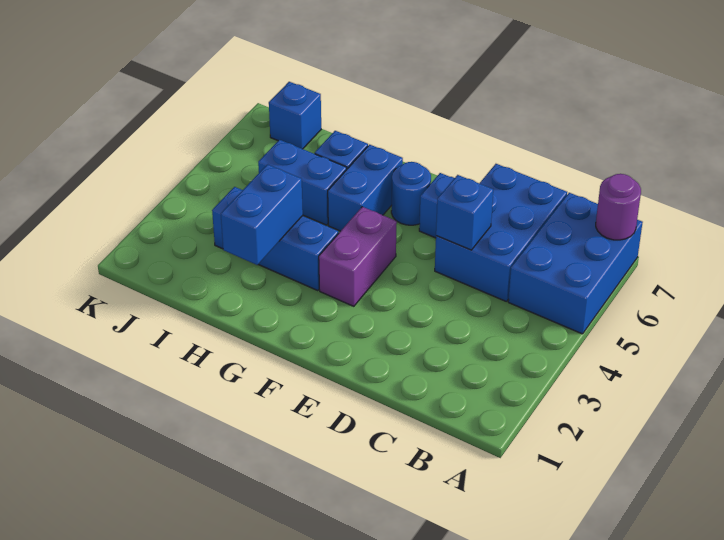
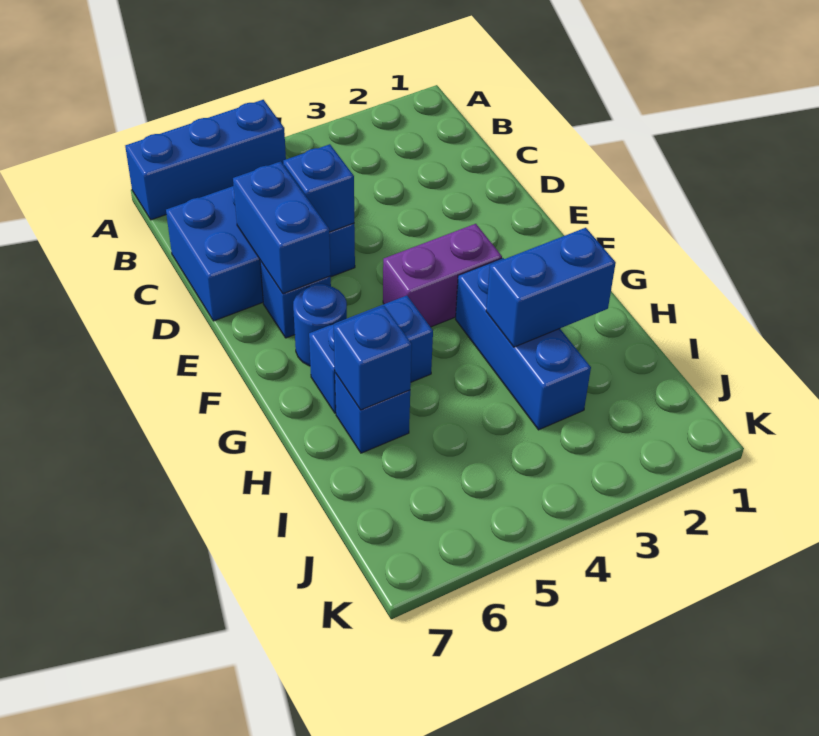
blue brick A5:B7 level 1 -> blue brick A5:A7 level 1
purple round brick A7 level 2 -> none
blue brick H5:I5 level 1 -> blue brick D6:E6 level 2
blue brick J7 level 1 -> blue brick H6 level 2

